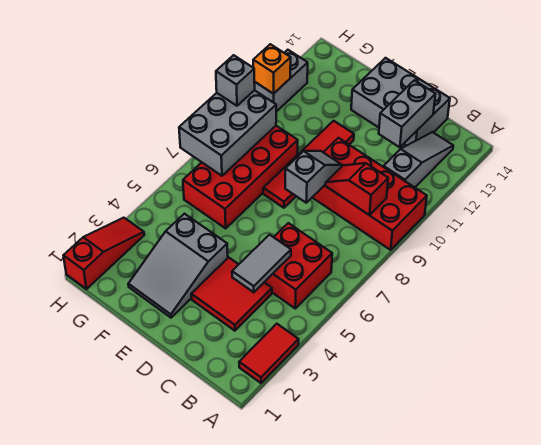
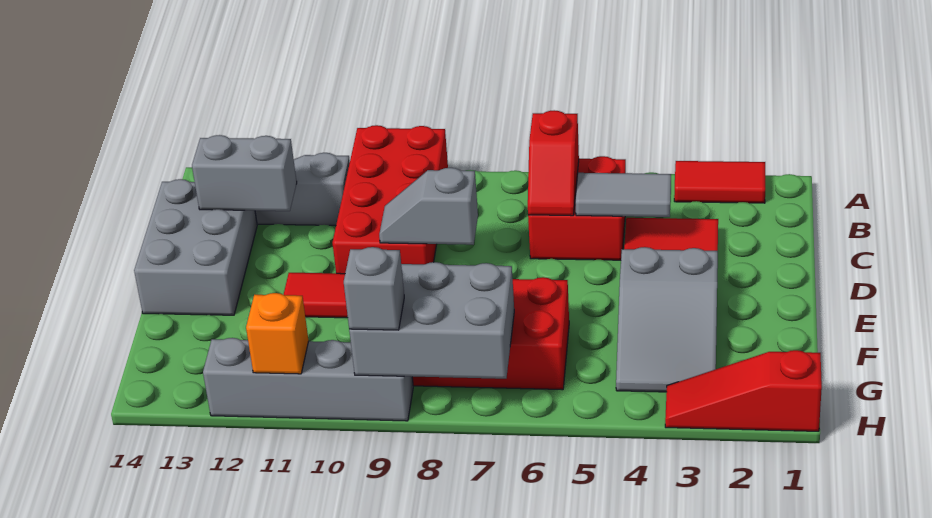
red slope B9:C9 level 2 top B -> red slope B6:C6 level 2 top B
grey slope E2:F4 level 1 top 4 -> grey slope E3:G4 level 1 top E
grey brick H11:H12 level 1 -> grey brick H9:H12 level 1

